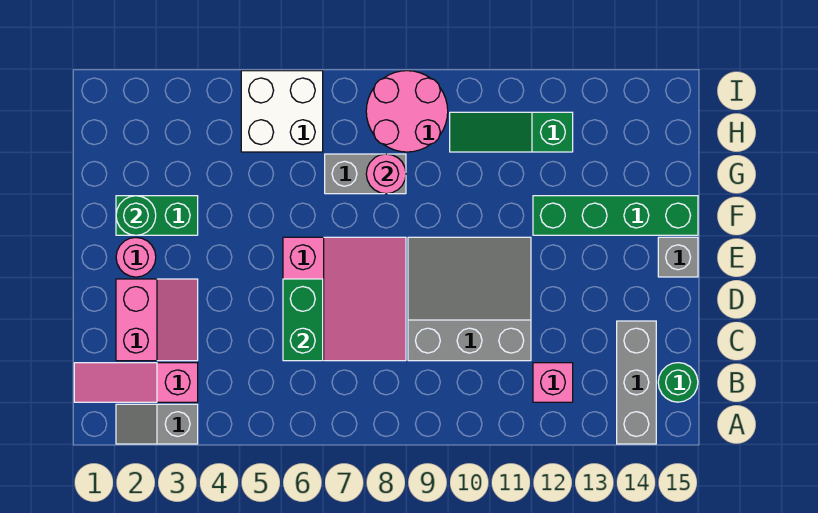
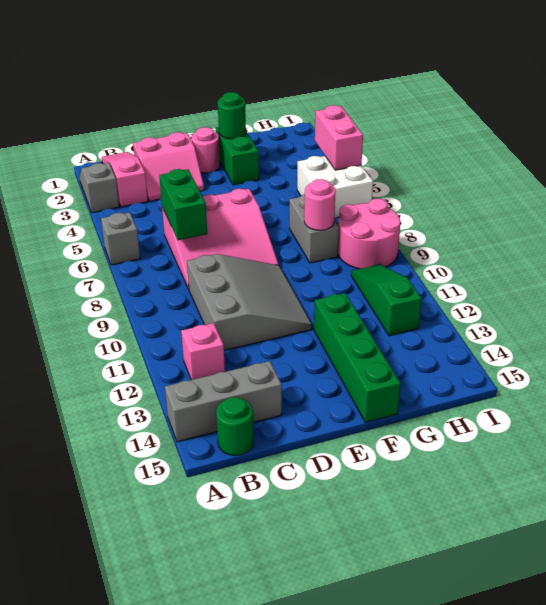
green brick C6:D6 level 2 -> green brick C6:C7 level 2
grey brick E15 level 1 -> grey brick A6 level 1
none -> pink brick I4:I5 level 2

